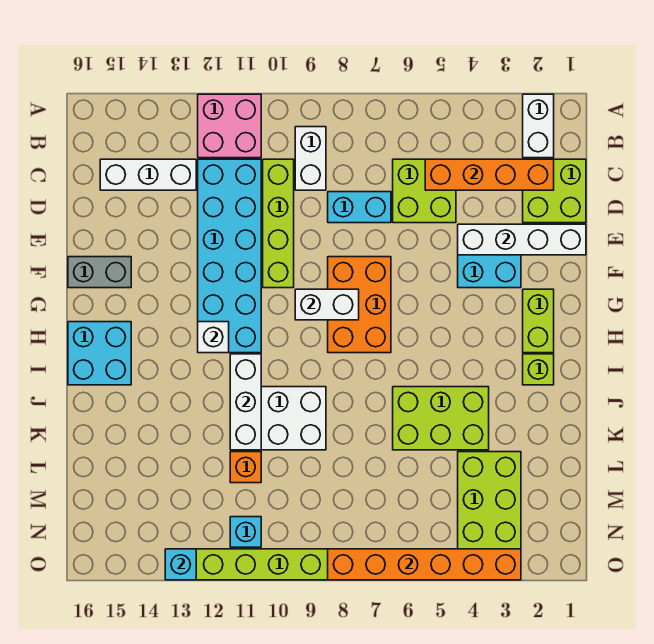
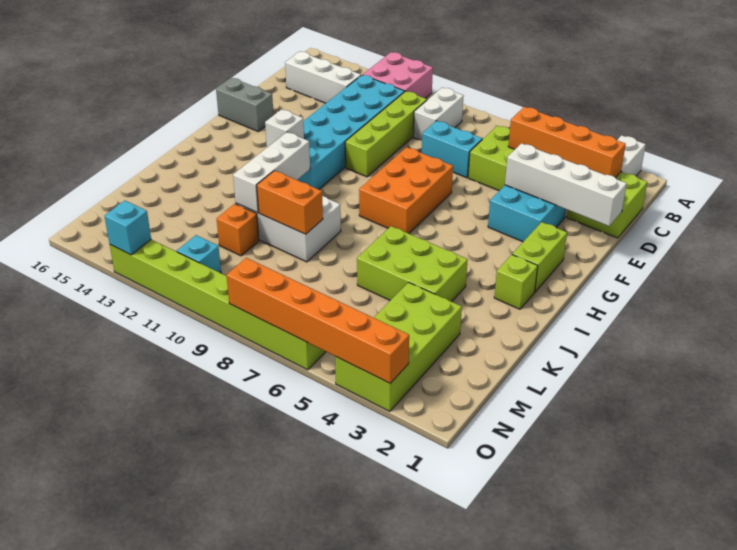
white brick G8:G9 level 2 -> none
cyan brick H15:I16 level 1 -> none
none -> orange brick K9:K10 level 2

